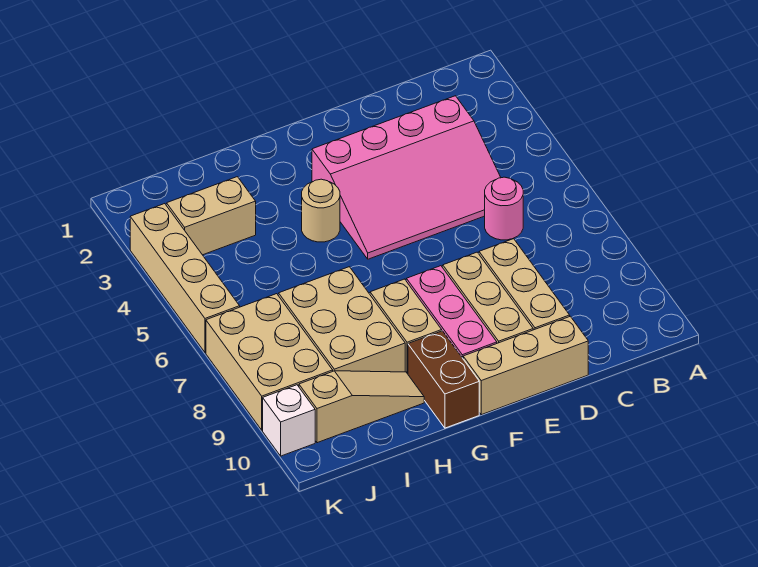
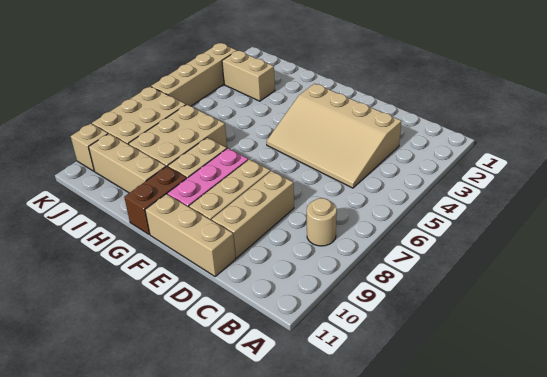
pink slope C3:F5 level 1 top 3 -> tan slope C3:F5 level 1 top 3
pink round brick C6 level 1 -> none
tan round brick G4 level 1 -> tan round brick B8 level 1
tan slope H10:J10 level 1 top J -> tan brick H10:J10 level 1
white brick K10 level 1 -> tan brick K10 level 1

